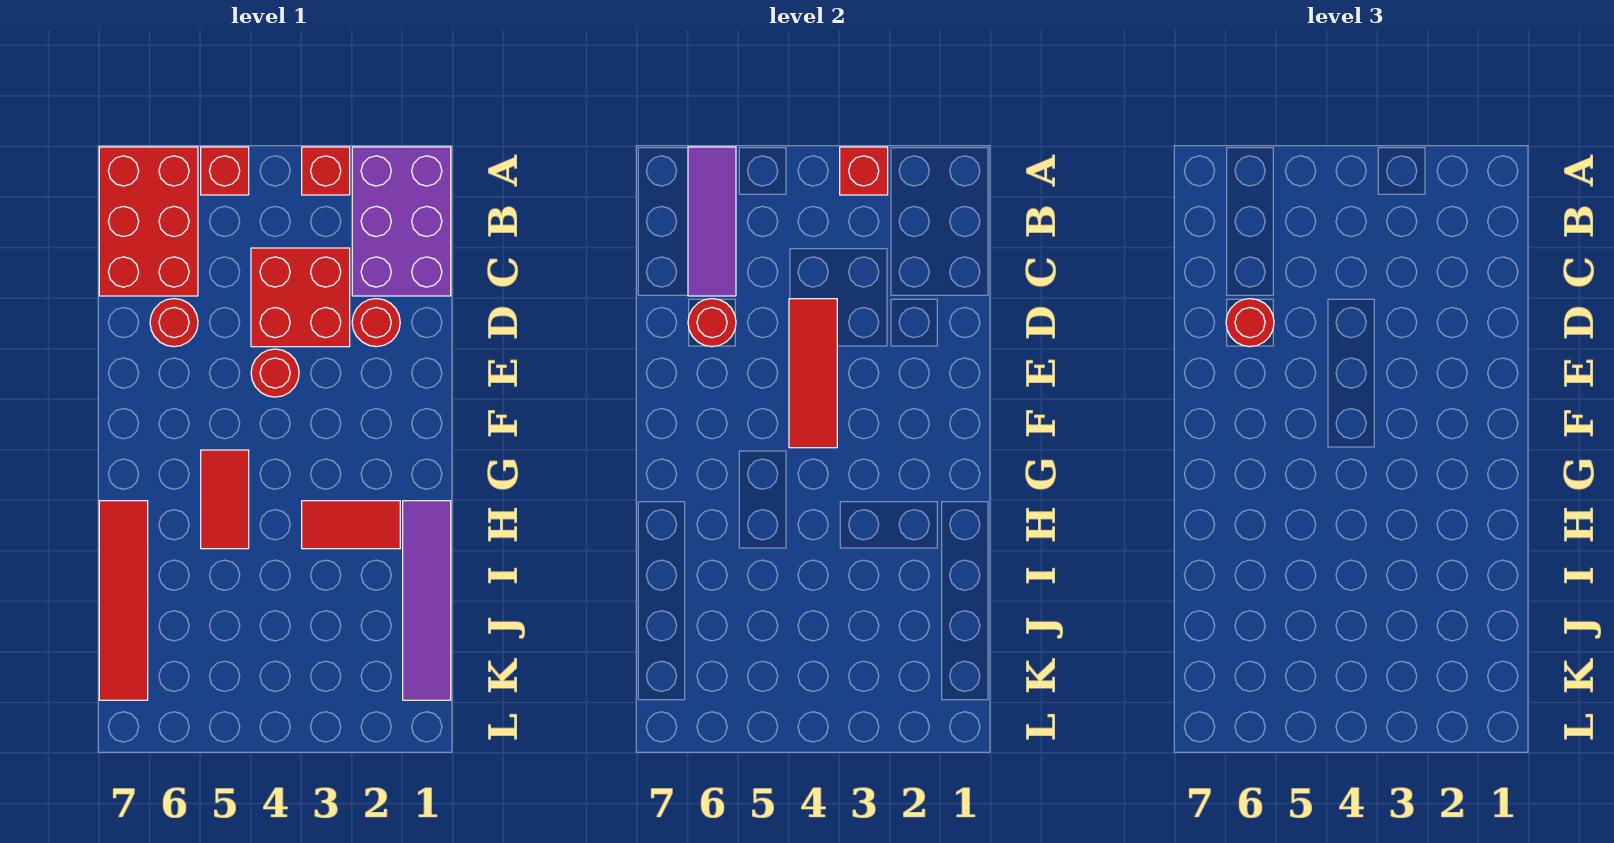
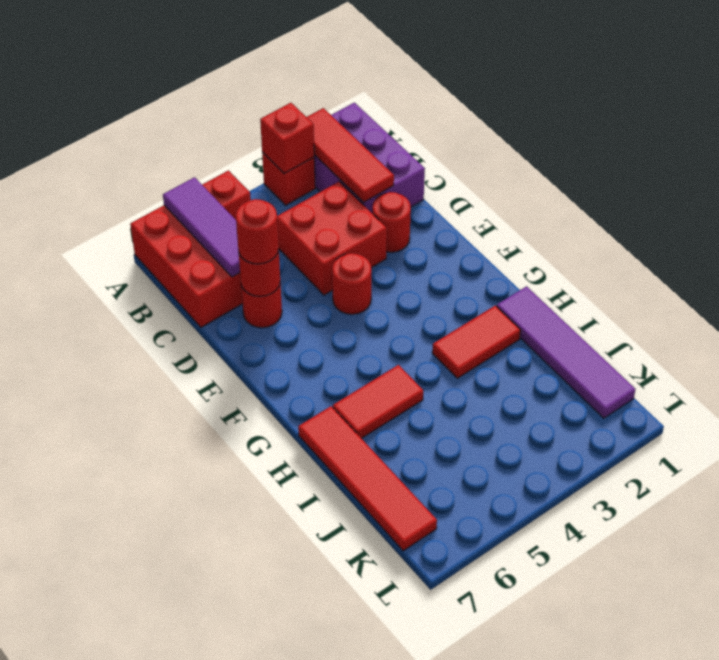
red tile D4:F4 level 2 -> red tile A2:C2 level 2
red tile G5:H5 level 1 -> red tile H5:H6 level 1

